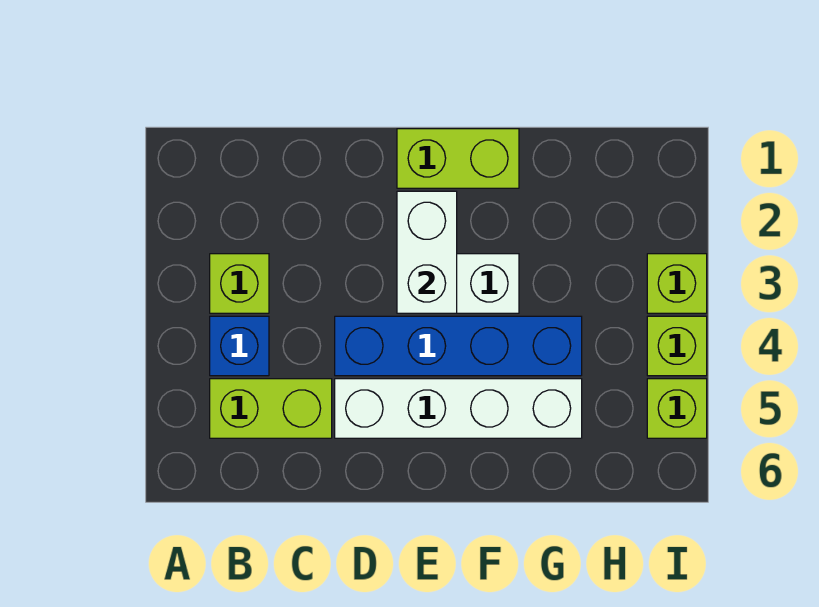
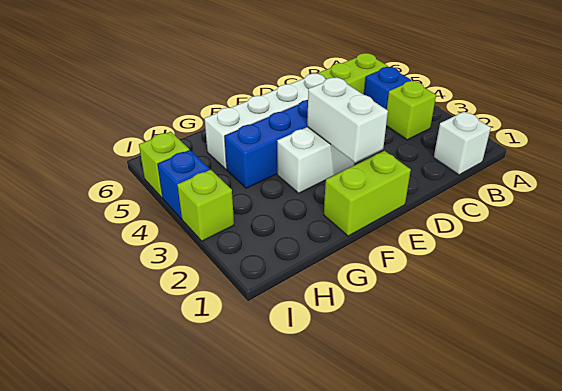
none -> white brick B1 level 1
lime brick I4 level 1 -> blue brick I4 level 1

